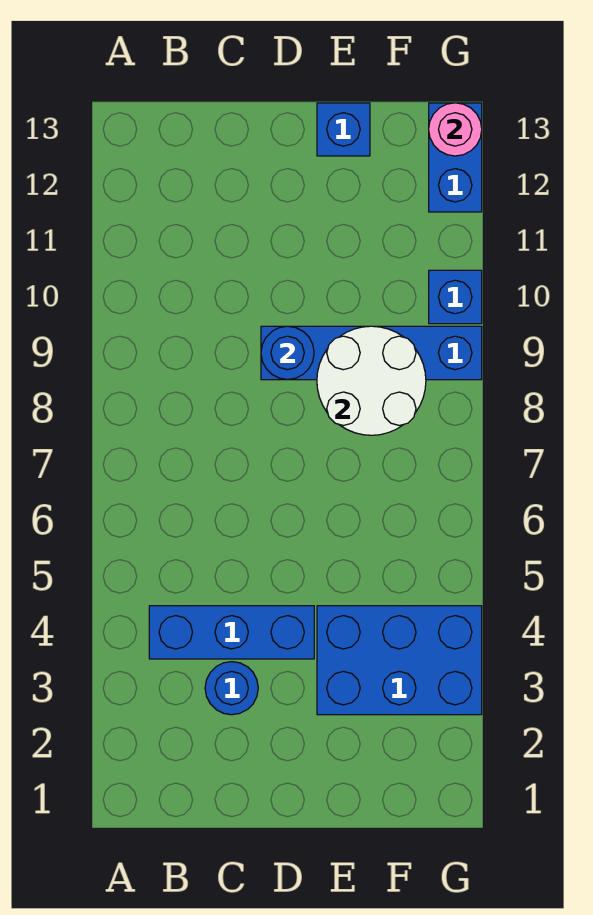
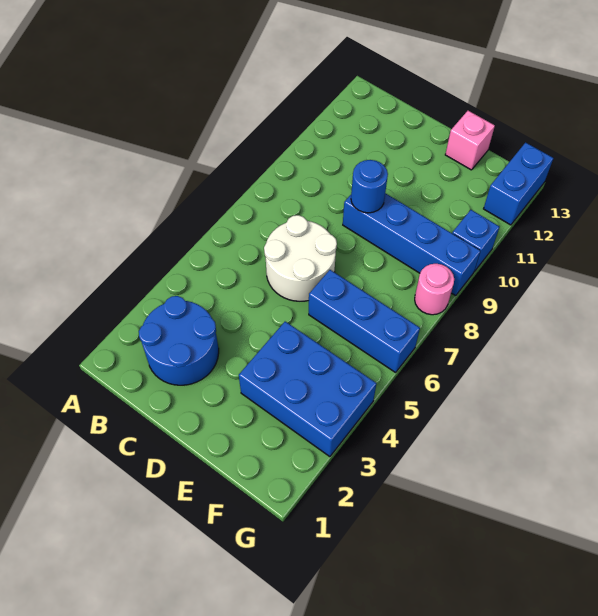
blue brick B4:D4 level 1 -> blue brick E6:G6 level 1
blue round brick C3 level 1 -> blue round brick B2:C3 level 1
white round brick E8:F9 level 2 -> white round brick C6:D7 level 1
blue brick E13 level 1 -> pink brick E13 level 1
pink round brick G13 level 2 -> pink round brick G8 level 1

